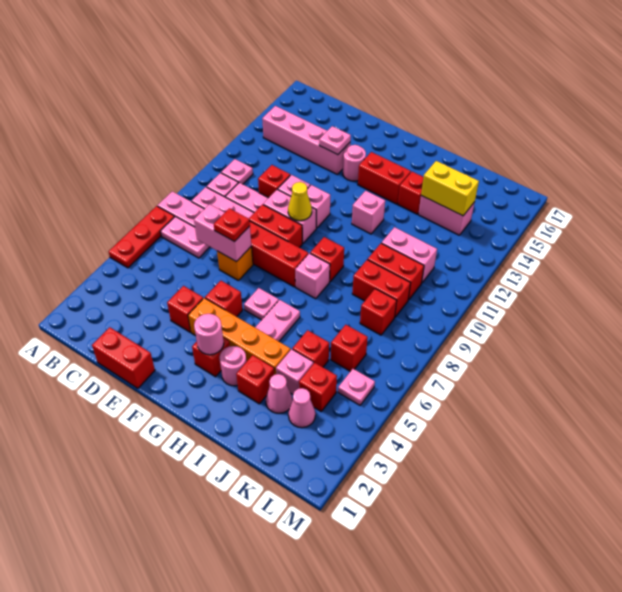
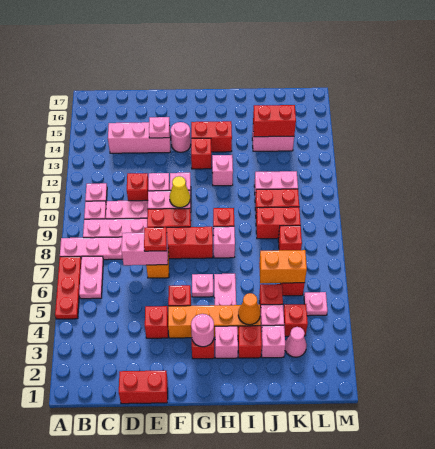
pink plate B7:C7 level 1 -> pink plate B6:B7 level 1
pink brick B14:E14 level 1 -> pink brick C14:E14 level 1
pink round brick H3 level 1 -> pink brick H3 level 1
none -> orange cone I4 level 2
red brick I14 level 1 -> red brick G13 level 1
pink cone J3 level 1 -> pink brick J3 level 1
none -> orange brick J6:K6 level 2
yellow brick J14:K14 level 2 -> red brick J14:K14 level 2

